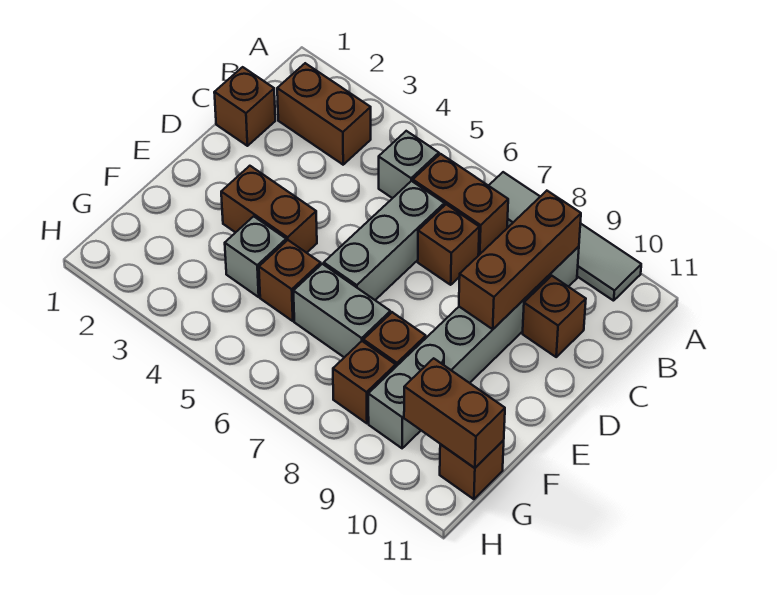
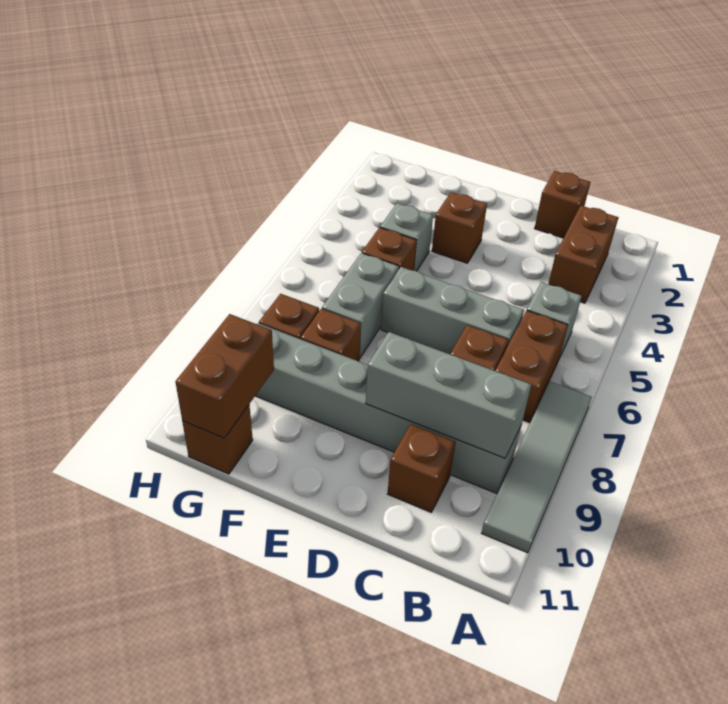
brown brick B9:D9 level 2 -> grey brick B9:D9 level 2
brown brick E3:E4 level 1 -> brown brick E3 level 1

